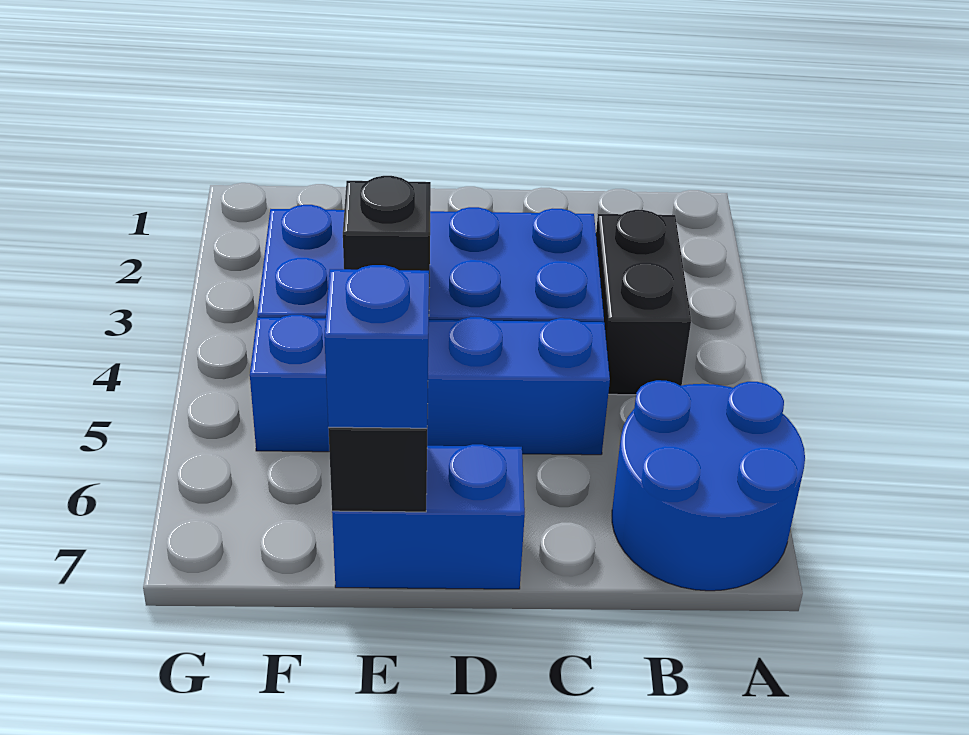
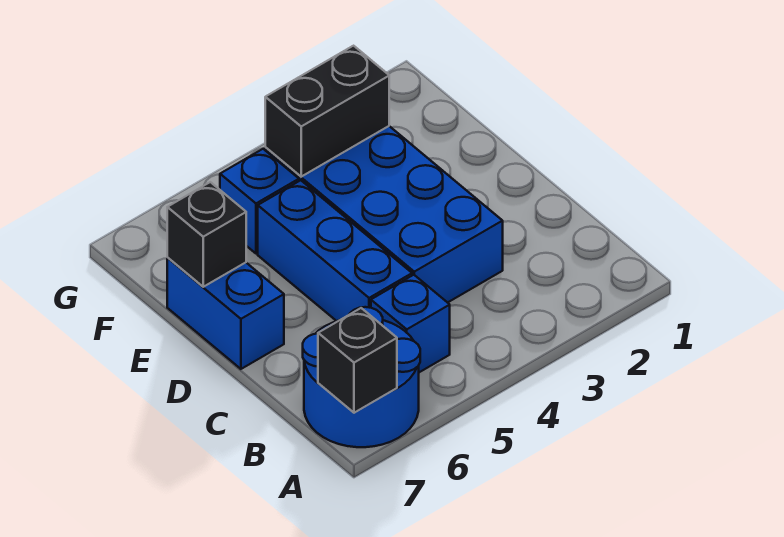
black brick B3:B4 level 1 -> black brick F3:F4 level 2
black brick E4 level 2 -> black brick A7 level 2
blue brick E7 level 3 -> blue brick B5 level 1

